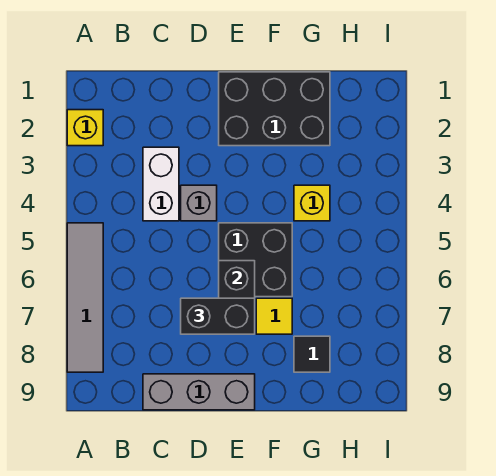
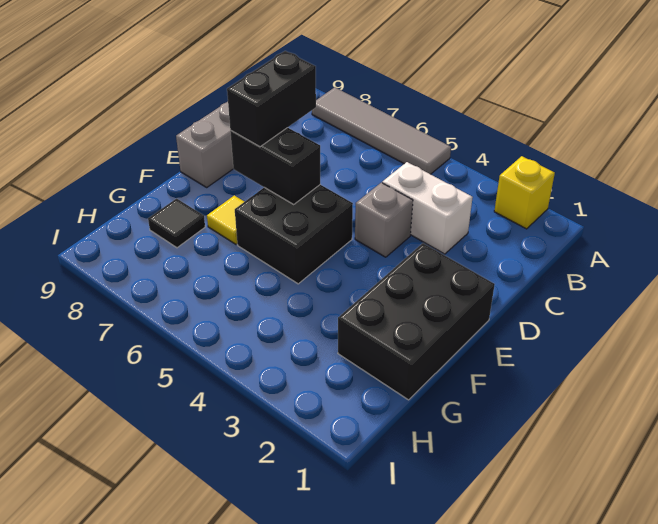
yellow brick G4 level 1 -> none

